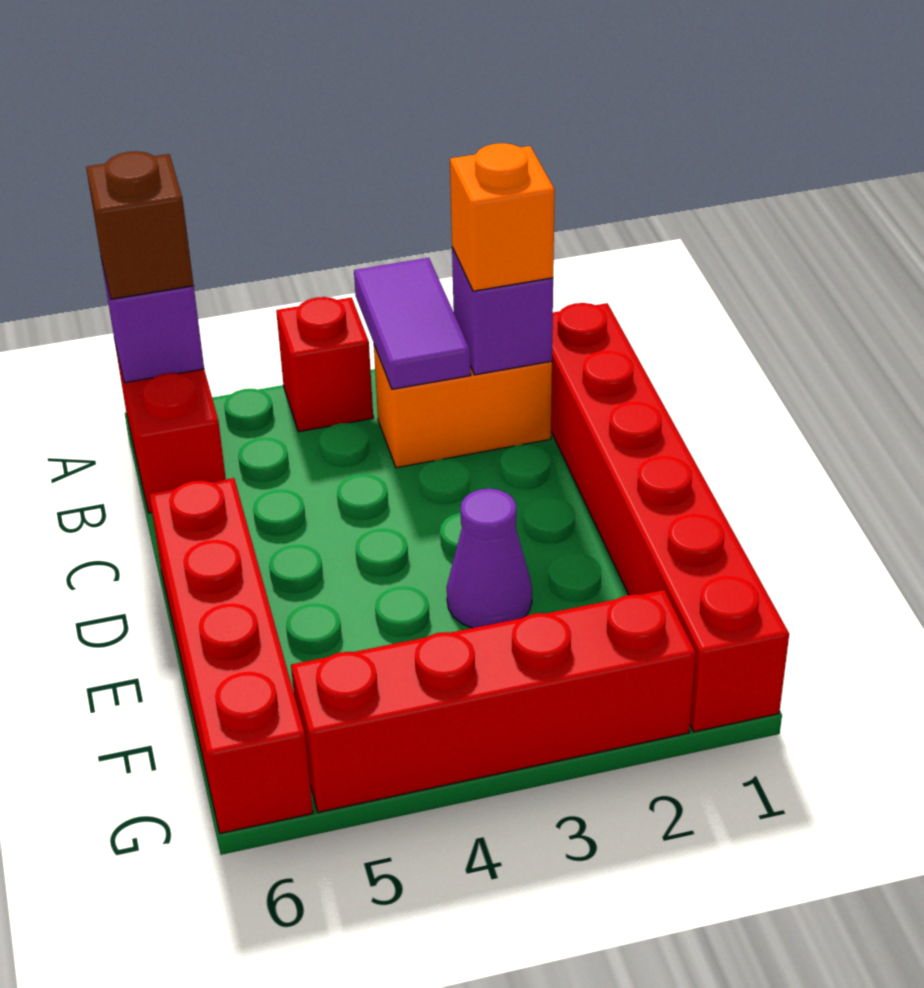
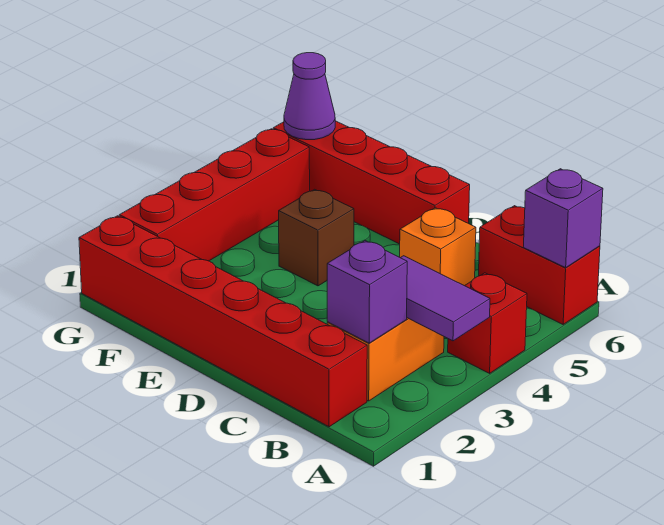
brown brick A6 level 3 -> brown brick E4 level 1
orange brick B2 level 3 -> orange brick C5 level 1
purple cone E3 level 1 -> purple cone G6 level 2

